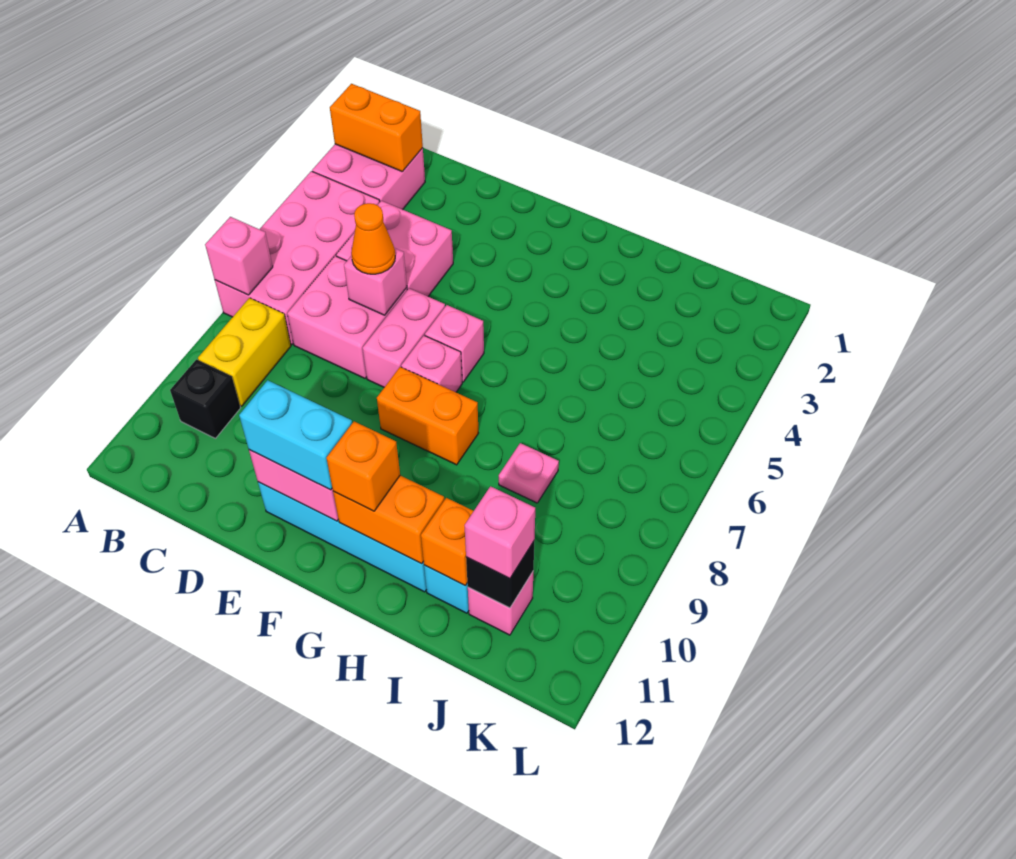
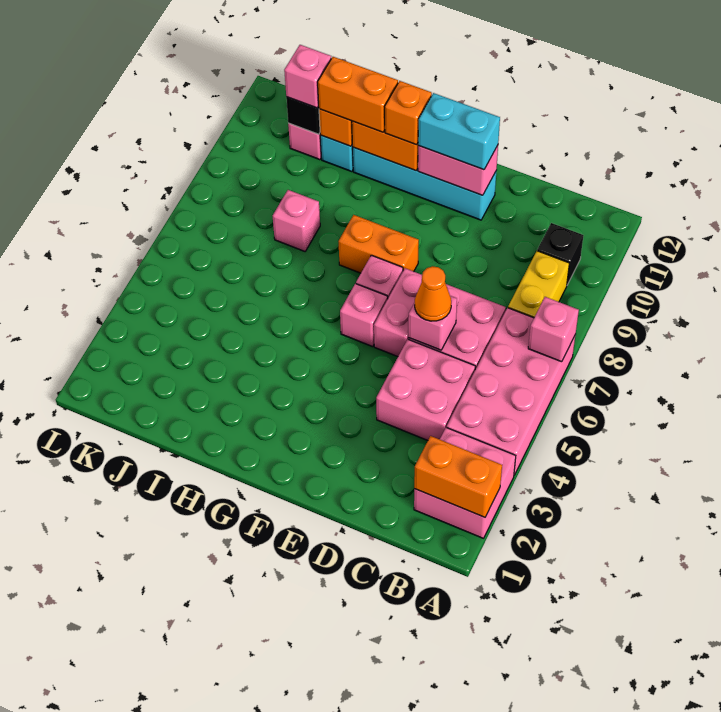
none -> orange brick H11:I11 level 3
pink plate I8 level 1 -> pink brick I8 level 1

